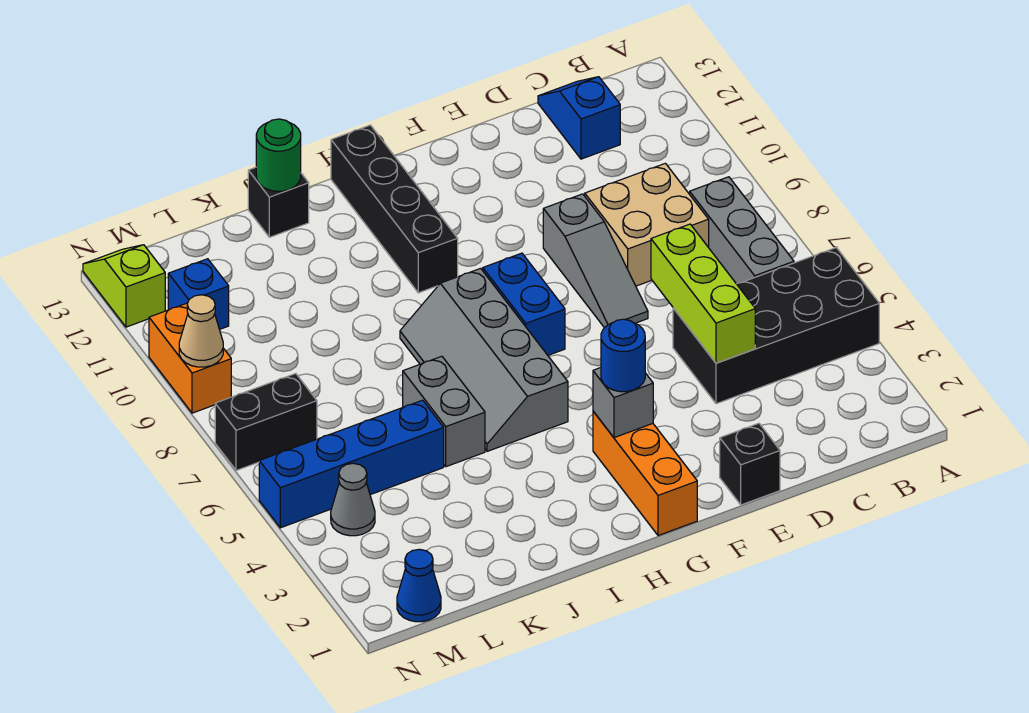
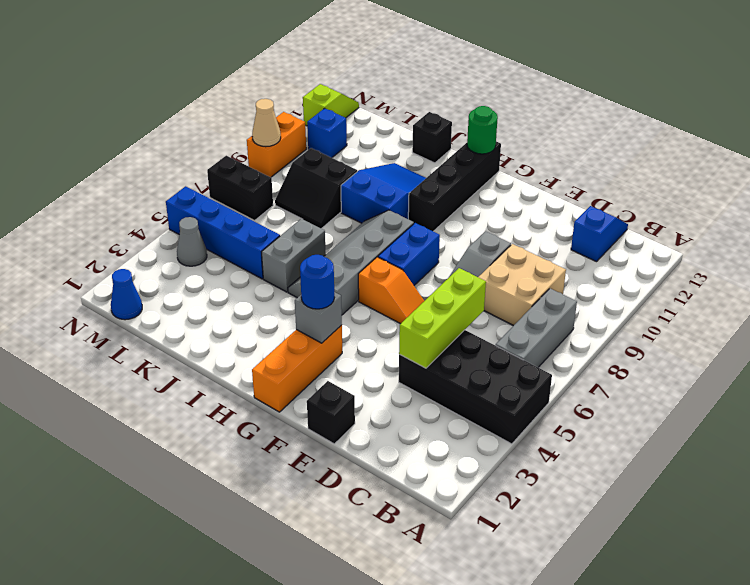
none -> orange slope F6:G6 level 1 top G
none -> blue slope I9:J11 level 1 top 9
green round brick J13 level 2 -> green round brick H13 level 2
none -> black slope K8:L9 level 1 top 9

